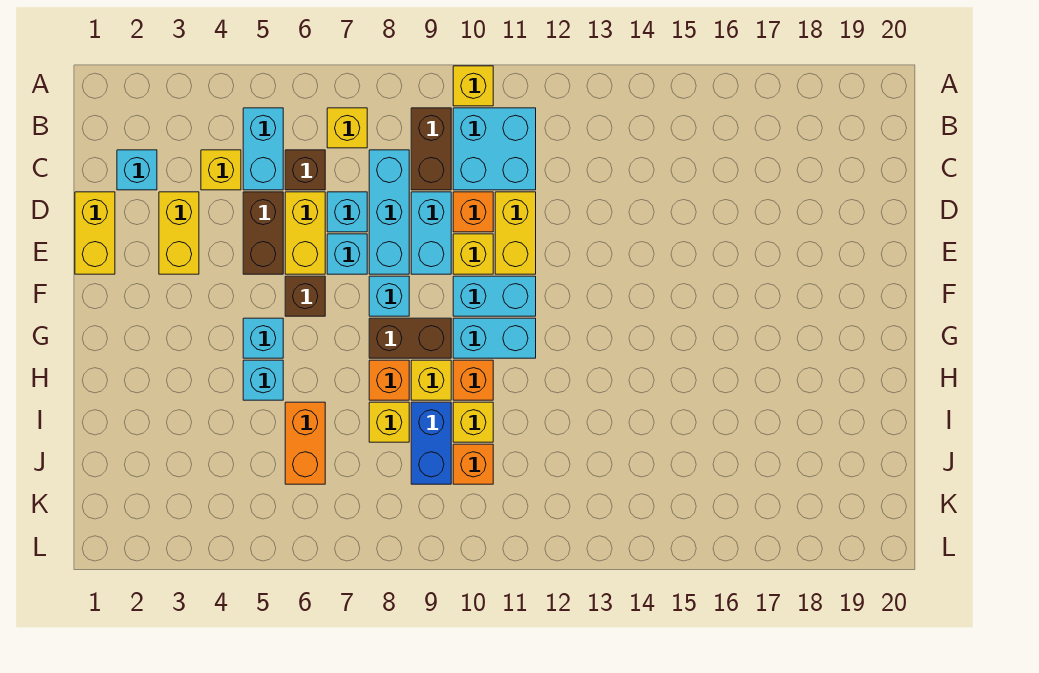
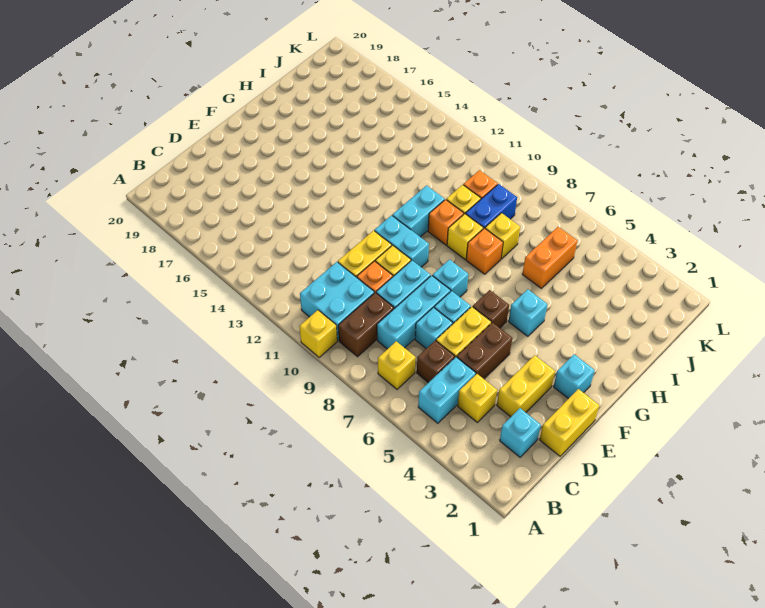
brown brick G8:G9 level 1 -> none
cyan brick G10:G11 level 1 -> cyan brick G11:H11 level 1
cyan brick H5 level 1 -> cyan brick F2 level 1

